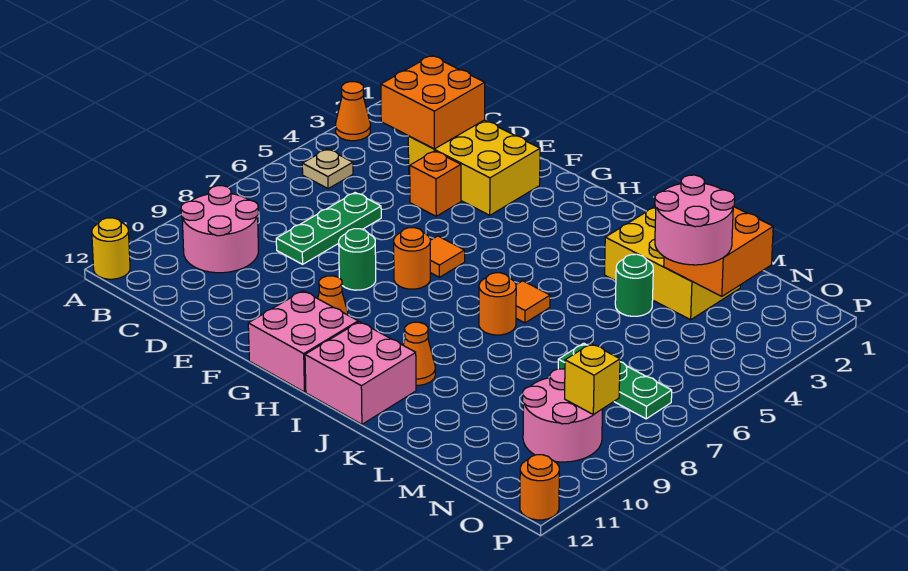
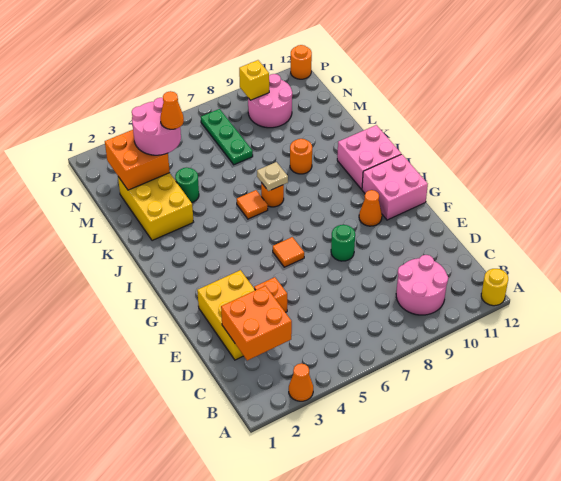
tan plate B5 level 1 -> tan plate J7 level 2
green plate D6:D8 level 1 -> none
orange round brick G7 level 1 -> orange round brick K9 level 1
orange cone J10 level 1 -> orange cone M4 level 4

